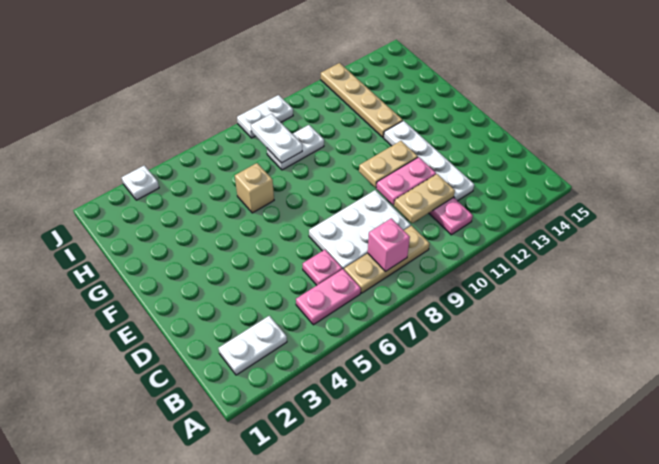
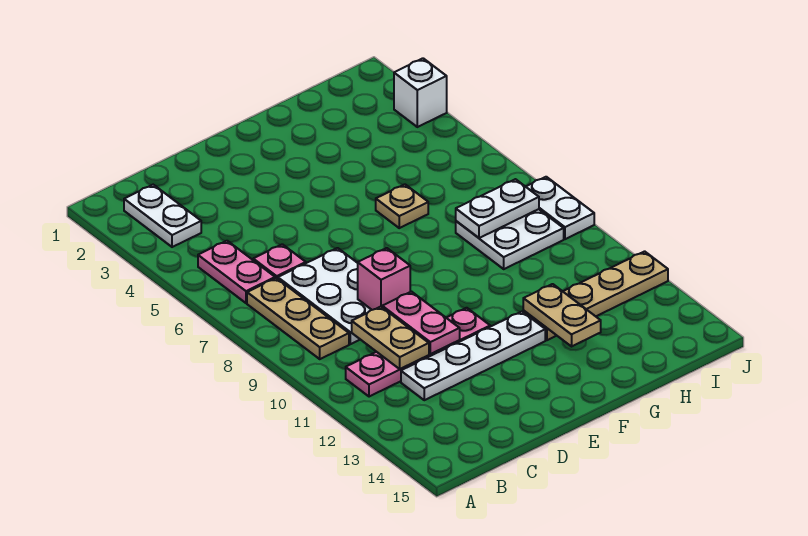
pink brick B8 level 2 -> pink brick D9 level 2
tan plate E10:E11 level 2 -> tan plate G12:G13 level 2
tan brick G6 level 1 -> tan plate G6 level 1
white plate H8:H9 level 1 -> white plate H8:I9 level 1
white plate J3 level 1 -> white brick J3 level 1

